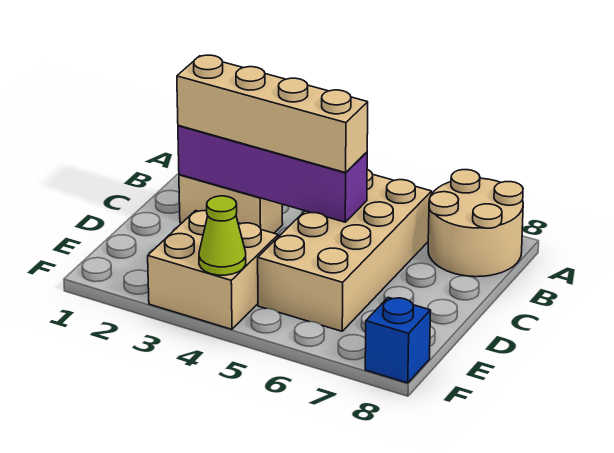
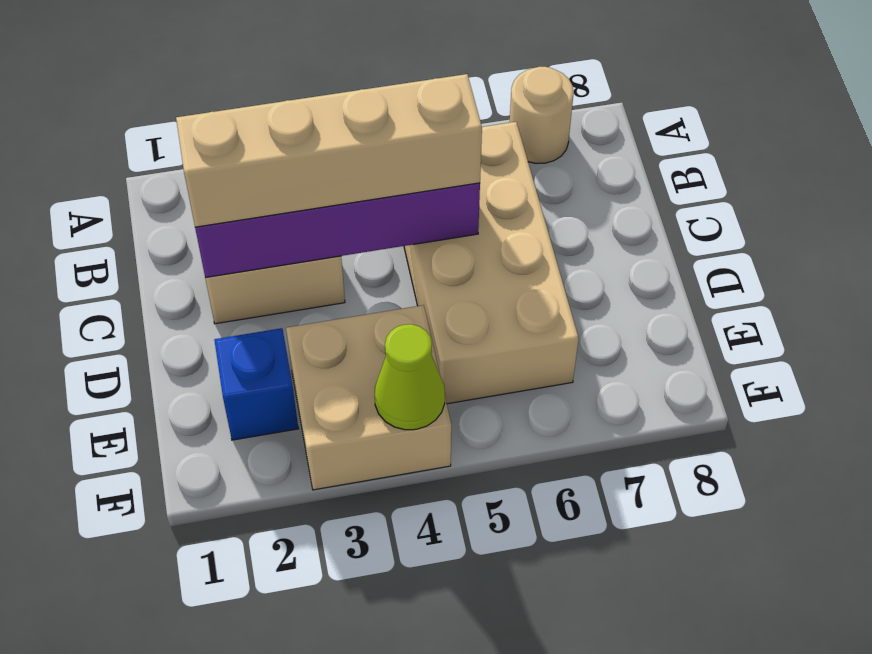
tan round brick A7:B8 level 1 -> tan round brick A7 level 1
blue brick F8 level 1 -> blue brick E2 level 1

